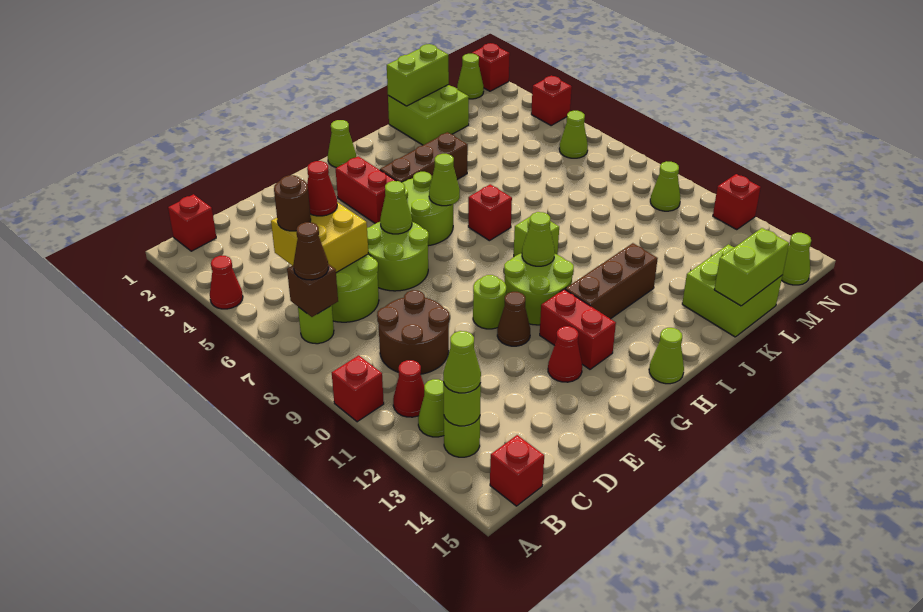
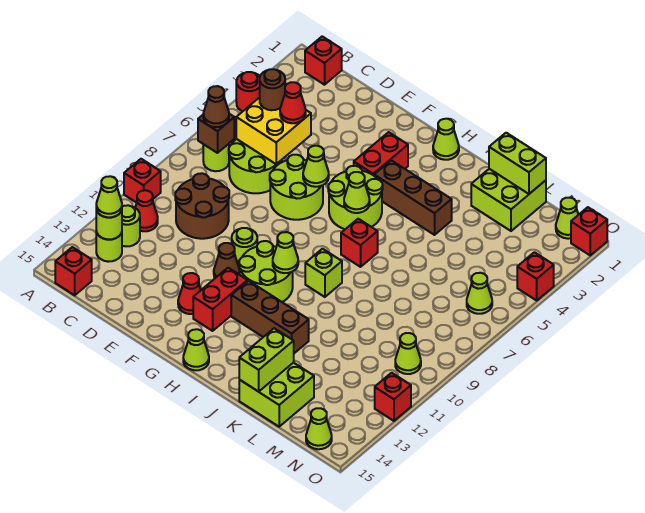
red cone A4 level 1 -> red round brick A4 level 1
lime cone B12 level 1 -> lime round brick B12 level 1
lime brick K15:L15 level 2 -> lime brick K14:K15 level 2

